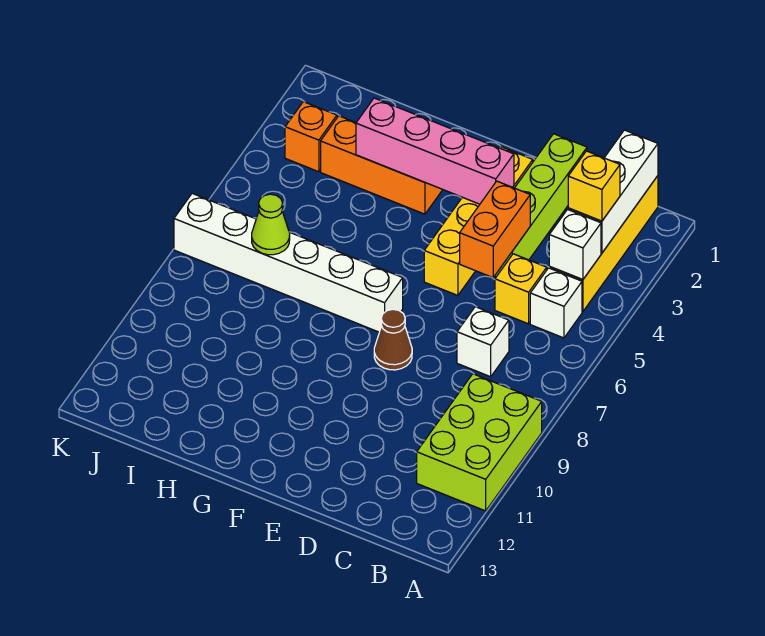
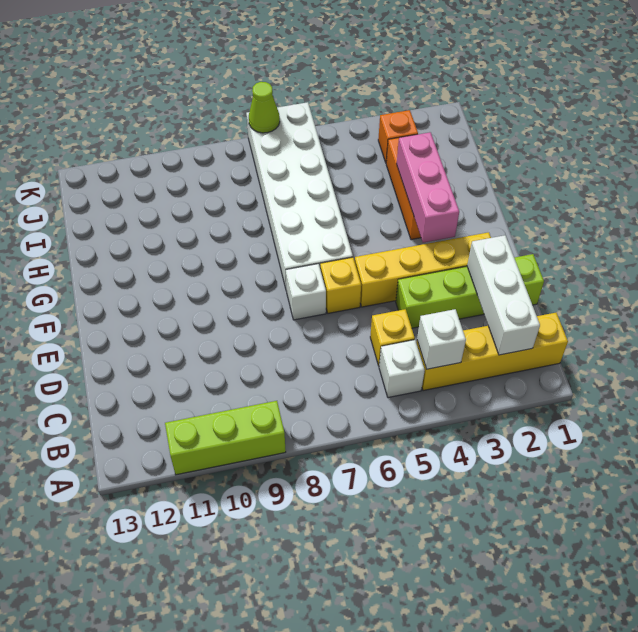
lime brick A9:B11 level 1 -> lime brick A9:A11 level 1
white brick B1:B3 level 2 -> white brick B2:D2 level 2
yellow brick B3 level 3 -> yellow brick E6 level 1
white brick C7 level 1 -> white brick E7 level 1
orange brick D4:D5 level 2 -> none
pink brick E3:H3 level 2 -> pink brick F3:H3 level 2
brown cone E8 level 1 -> none
white brick F7:K7 level 1 -> white brick F6:K7 level 1
lime cone I7 level 2 -> lime cone K7 level 2

